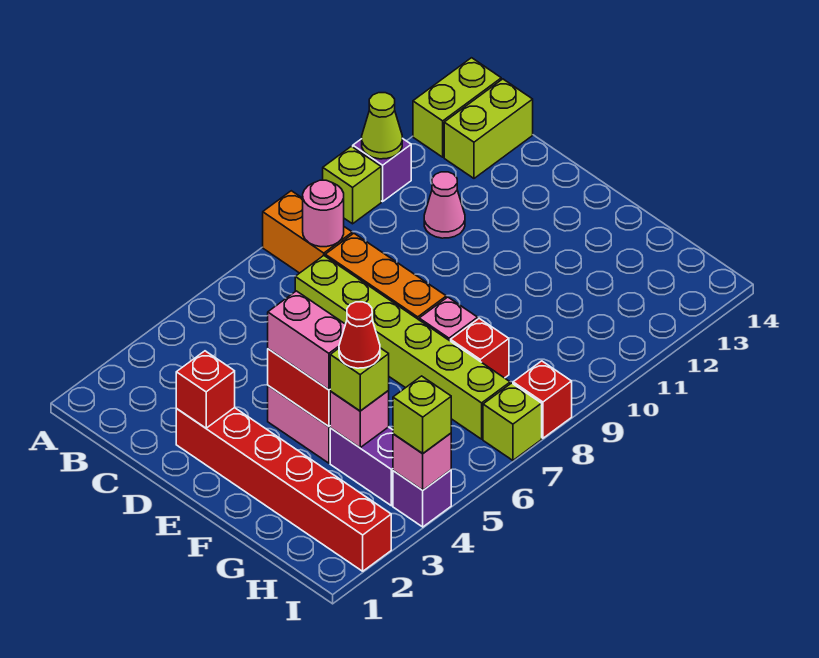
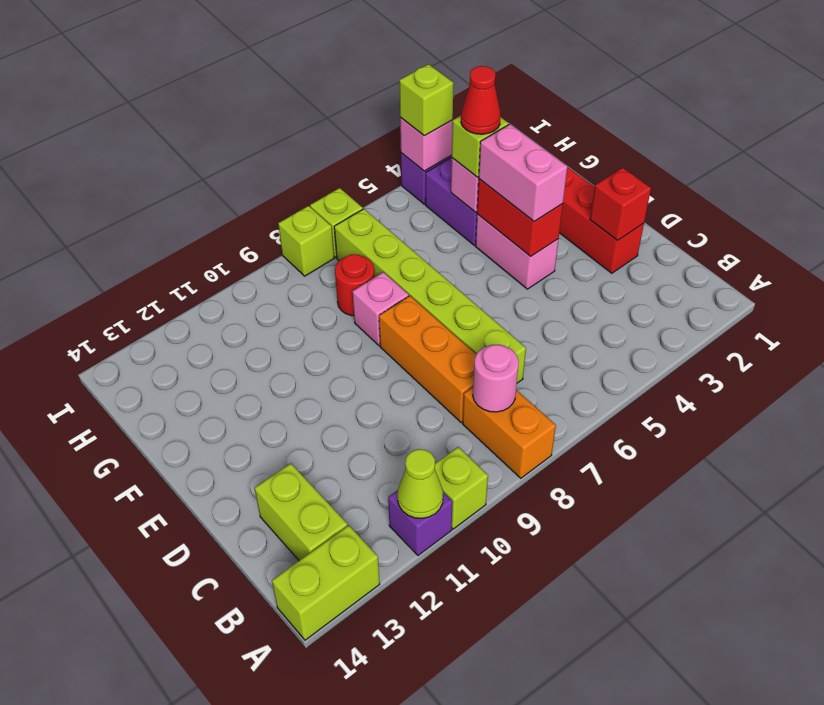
lime brick B13:B14 level 1 -> lime brick B13:C13 level 1
pink cone C11 level 1 -> none
red brick G8 level 1 -> red round brick G8 level 1
red brick I8 level 1 -> lime brick I8 level 1

